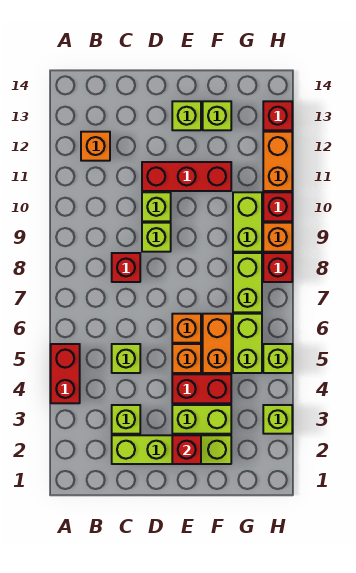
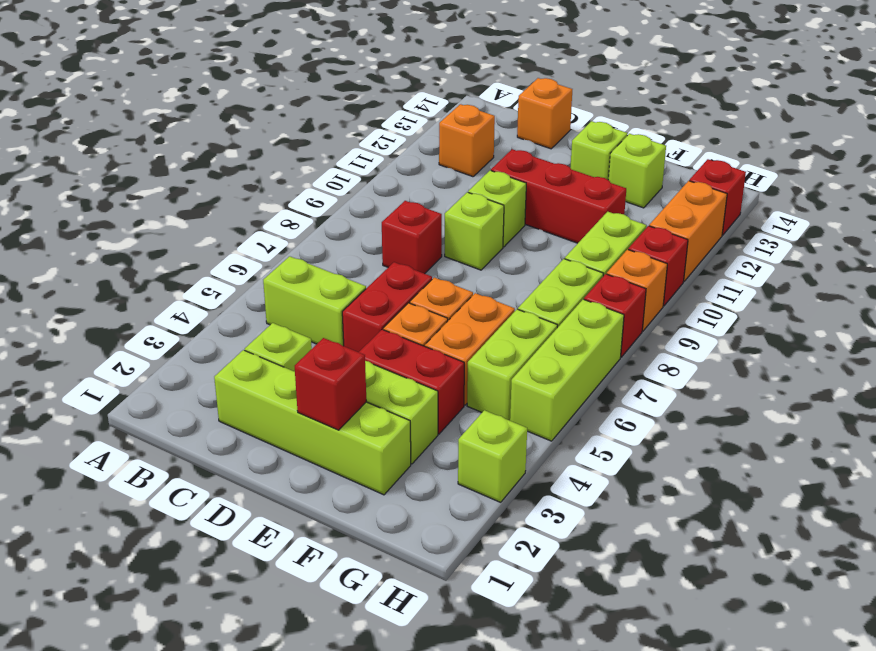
red brick A4:A5 level 1 -> red brick D5:D6 level 1
lime brick C5 level 1 -> lime brick B5:C5 level 1
none -> orange brick C14 level 1
lime brick H5 level 1 -> lime brick H5:H7 level 1

